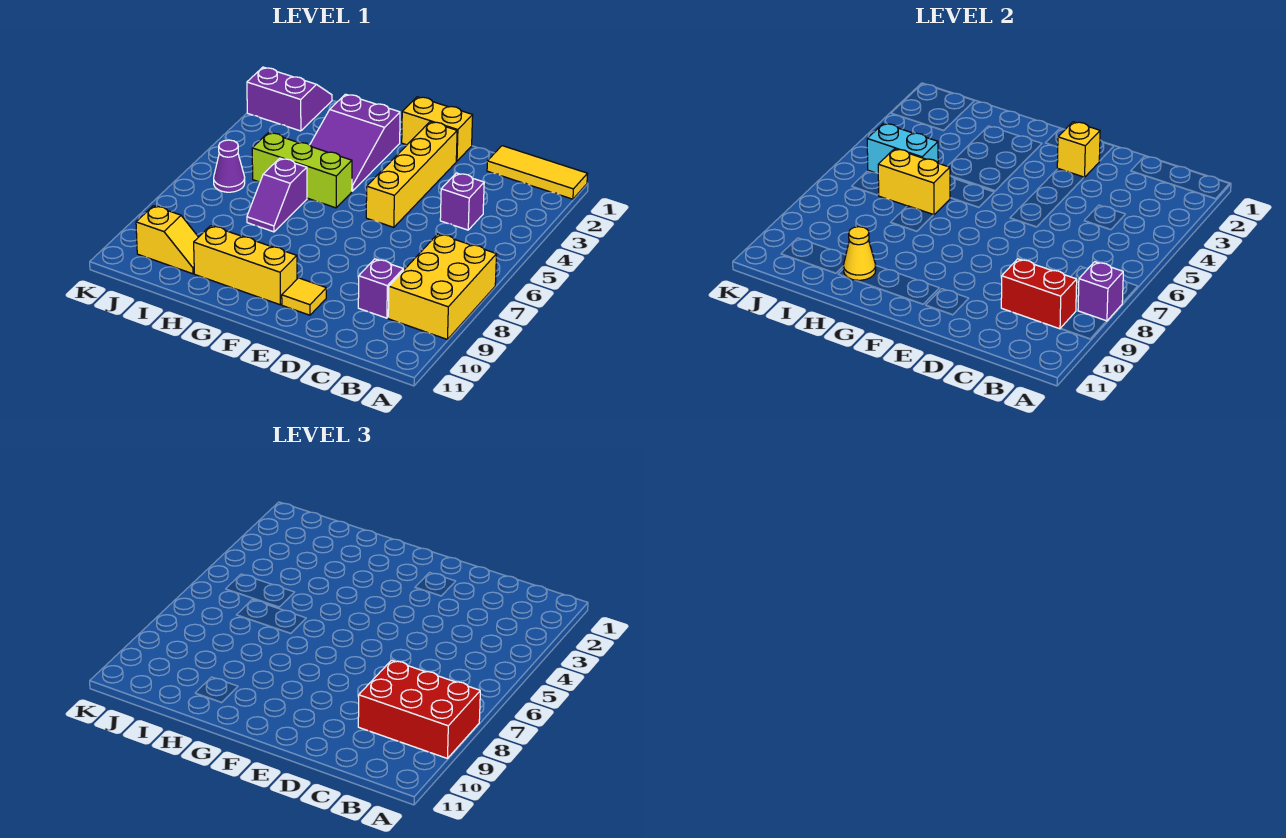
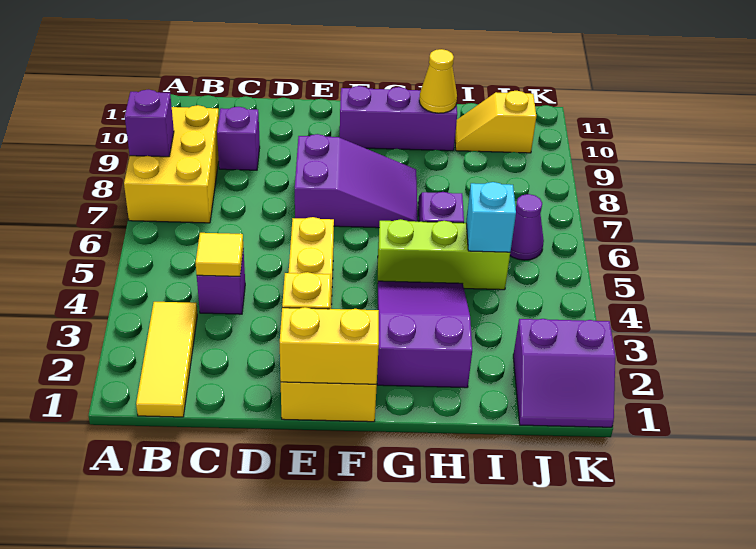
yellow tile A1:C1 level 1 -> yellow tile B1:B3 level 1
red brick A8:C9 level 3 -> none
red brick B9:C9 level 2 -> none
none -> purple slope E7:G8 level 1 top E
yellow tile E10 level 1 -> yellow tile C4 level 2
yellow brick F10:H10 level 1 -> purple brick F10:H10 level 1
yellow brick H6:I6 level 2 -> yellow brick E1:F1 level 2
cyan brick I5:J5 level 2 -> cyan brick I5 level 2

